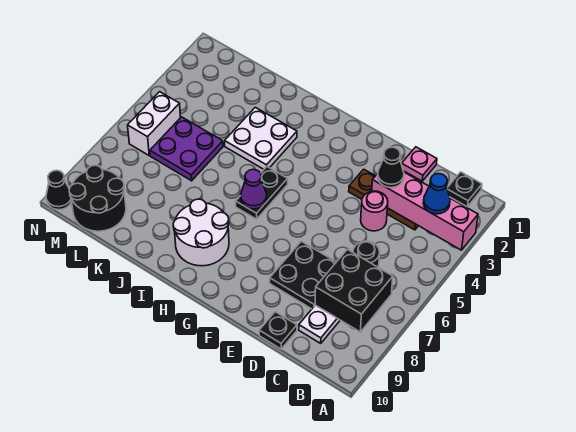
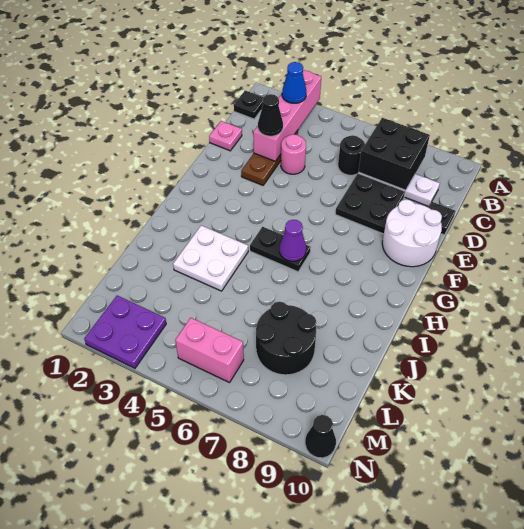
white round brick H8:I9 level 1 -> white round brick E9:F10 level 1
purple plate K5:L6 level 1 -> purple plate M2:N3 level 1
black round brick L9:M10 level 1 -> black round brick K7:L8 level 1
white brick M5:M6 level 1 -> pink brick M5:M6 level 1

